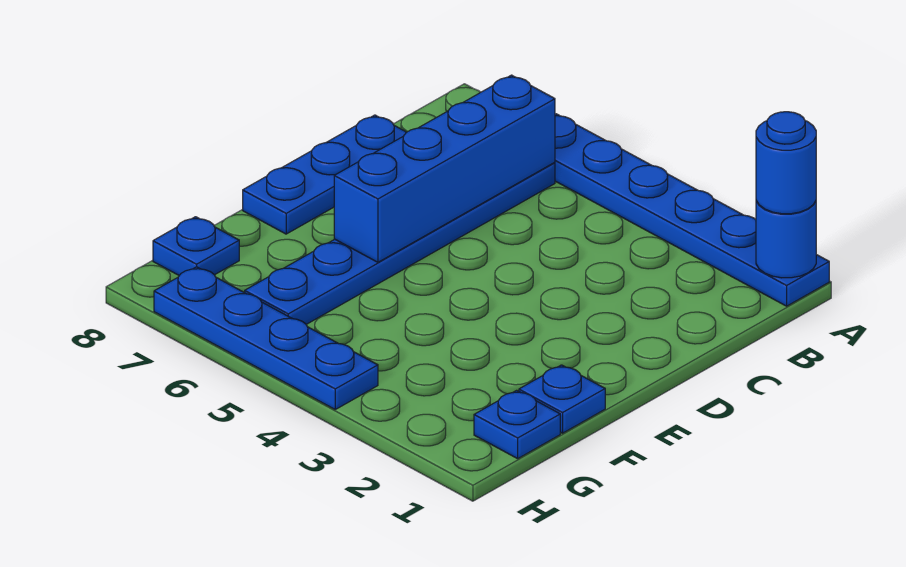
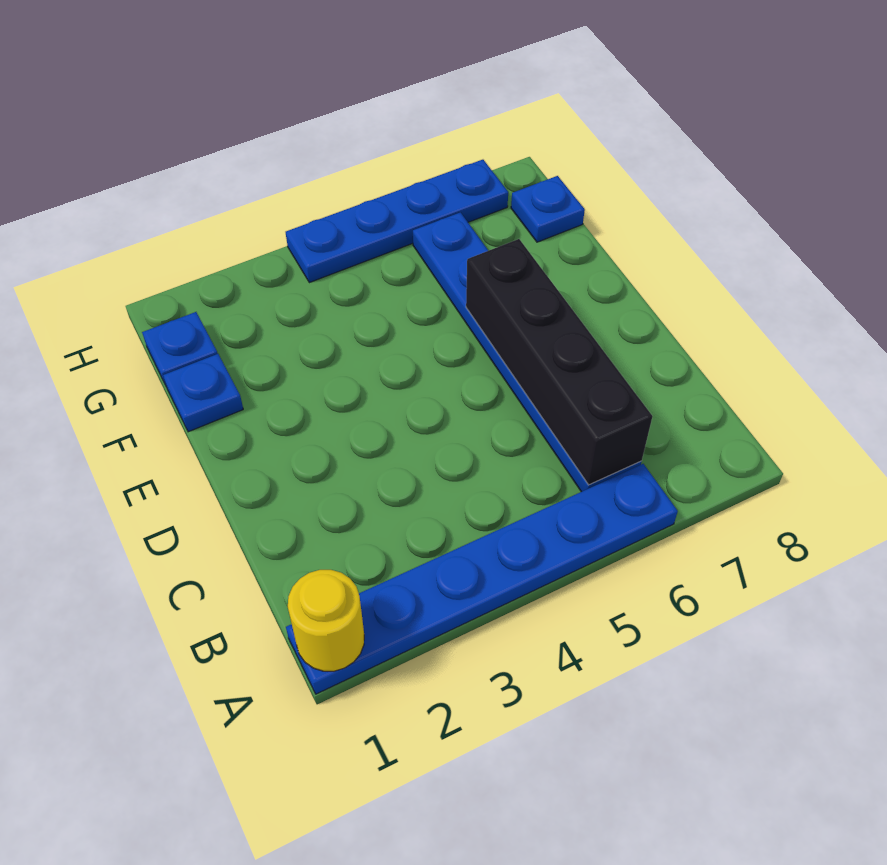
blue round brick A1 level 2 -> yellow round brick A1 level 2
blue round brick A1 level 3 -> none
blue brick B6:E6 level 2 -> black brick B6:E6 level 2
blue plate C8:E8 level 1 -> none

